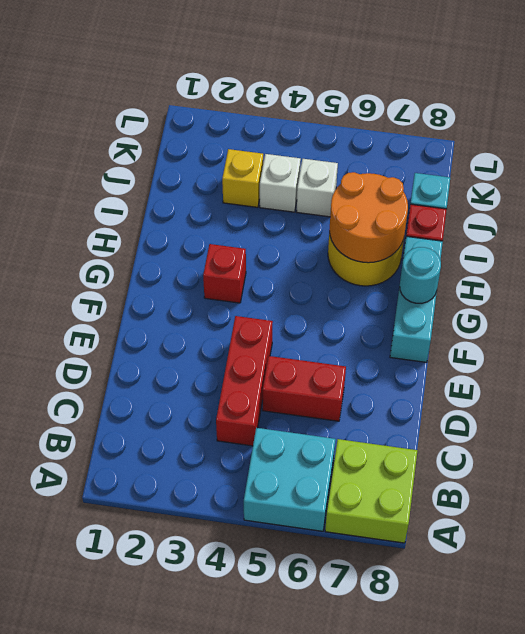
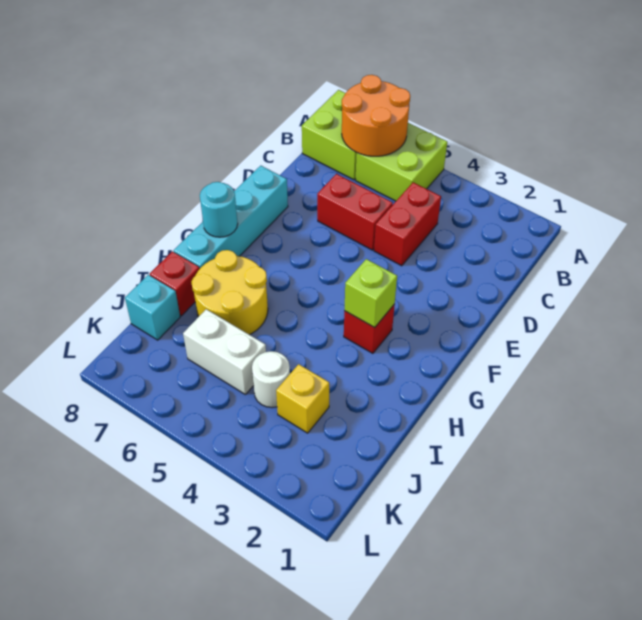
cyan brick A5:B6 level 1 -> lime brick A5:B6 level 1
red brick C4:E4 level 1 -> red brick C4:D4 level 1
cyan brick F8:H8 level 1 -> cyan brick E8:H8 level 1
none -> lime brick G3 level 2
orange round brick H6:I7 level 2 -> orange round brick A6:B7 level 2
white brick J4 level 1 -> white round brick J4 level 1
white brick J5 level 1 -> white brick J5:J6 level 1

